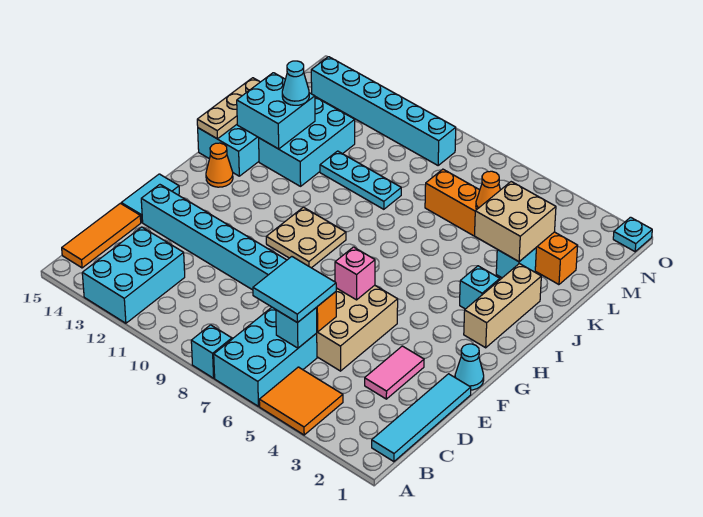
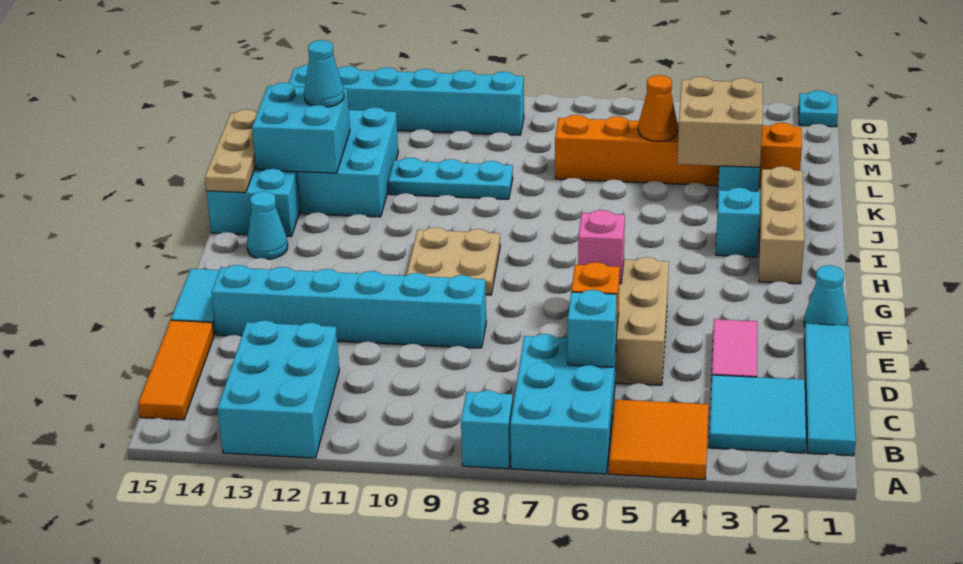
cyan tile C6:D7 level 3 -> cyan tile B2:C3 level 1
orange cone H14 level 1 -> cyan cone H14 level 1

